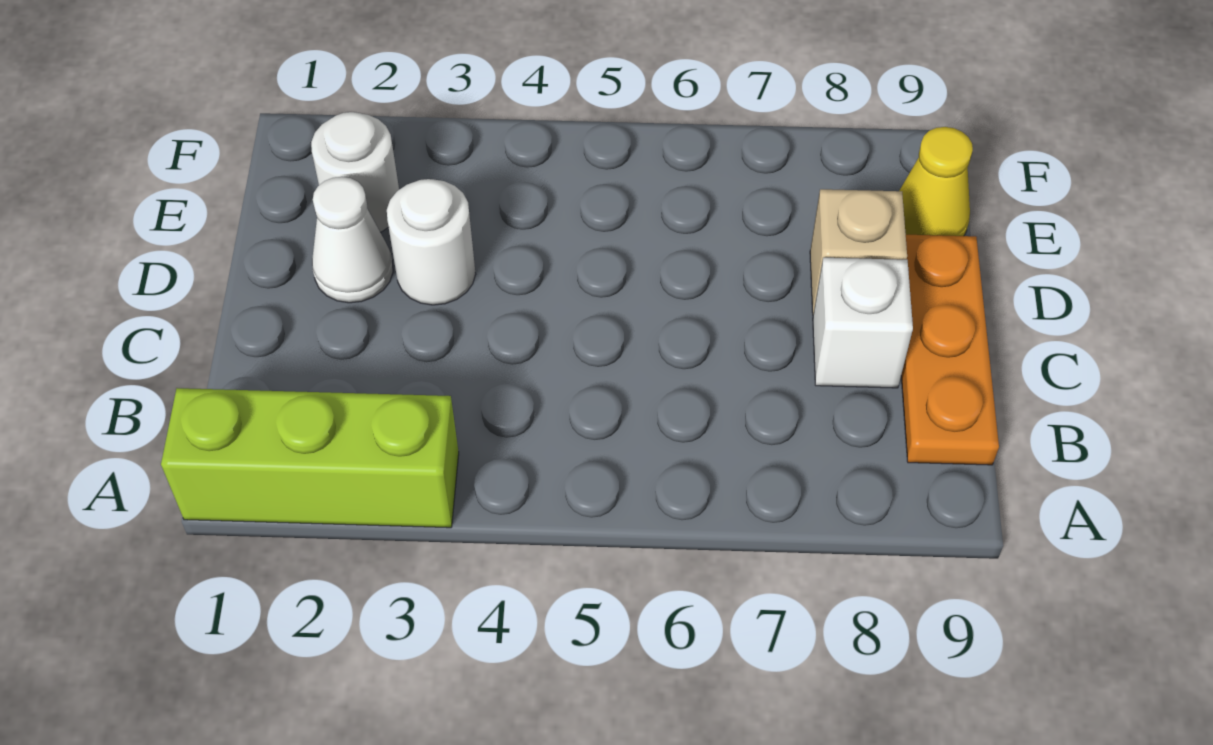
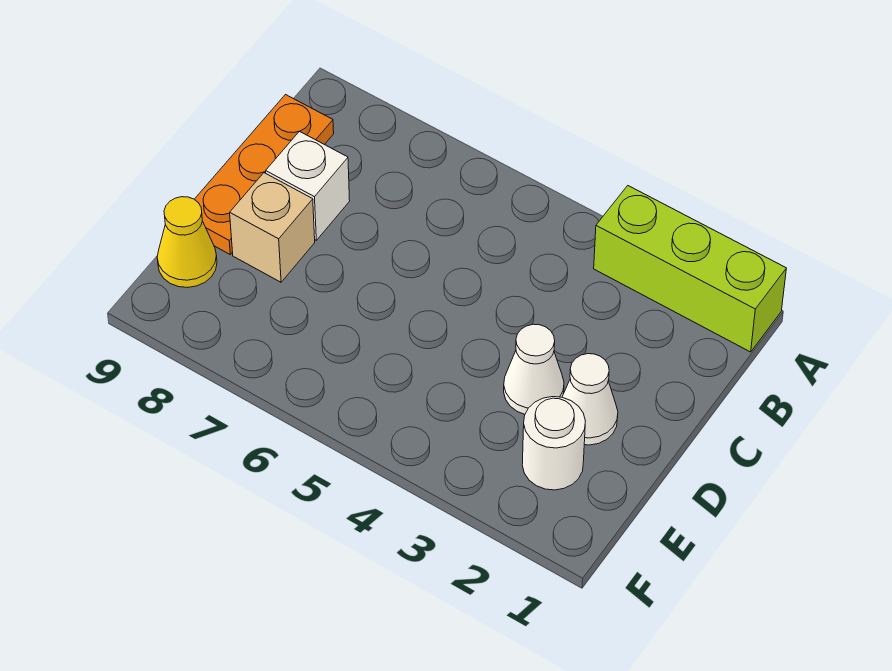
white round brick D3 level 1 -> white cone D3 level 1

